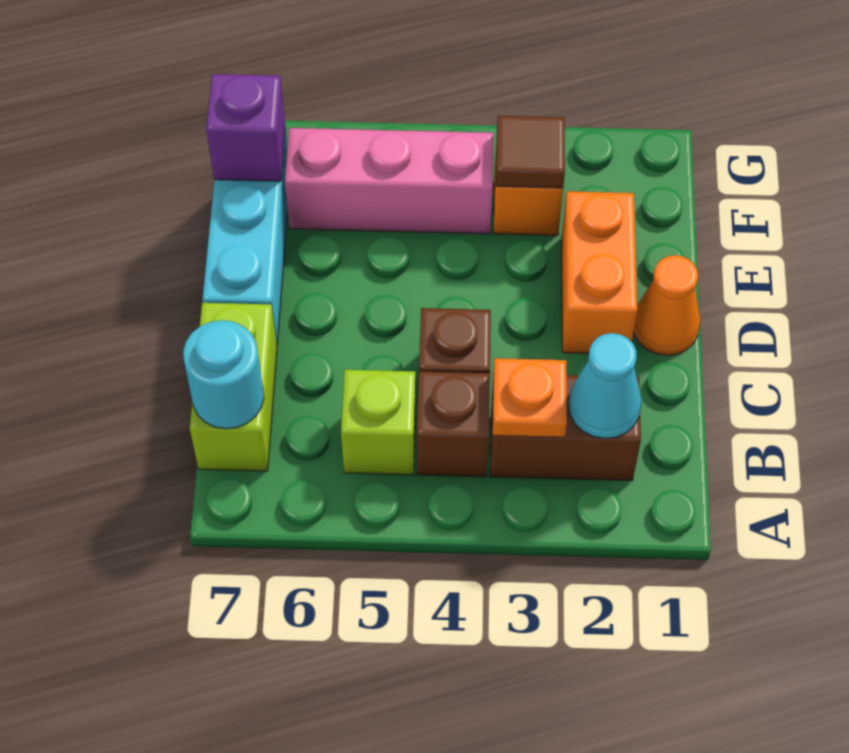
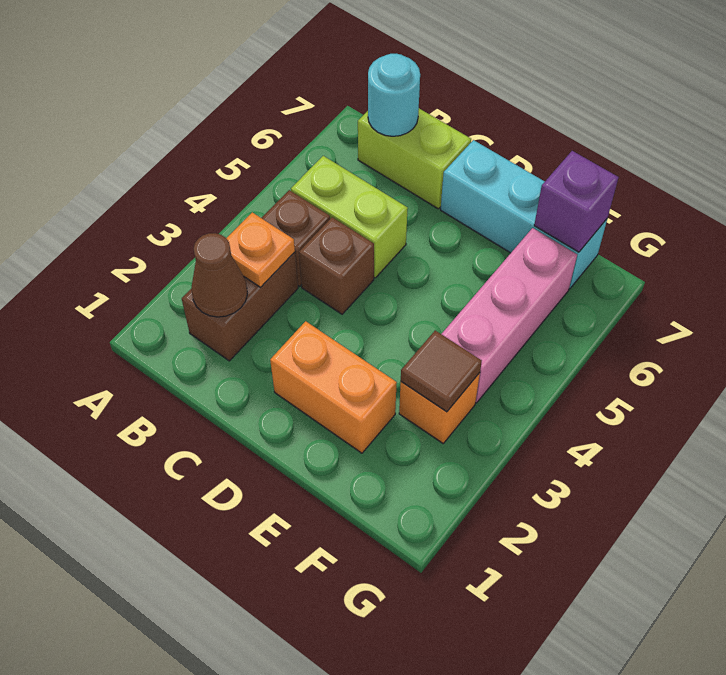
cyan cone B2 level 2 -> brown cone B2 level 2
lime brick B5 level 1 -> lime brick B5:C5 level 1
orange cone D1 level 1 -> none

